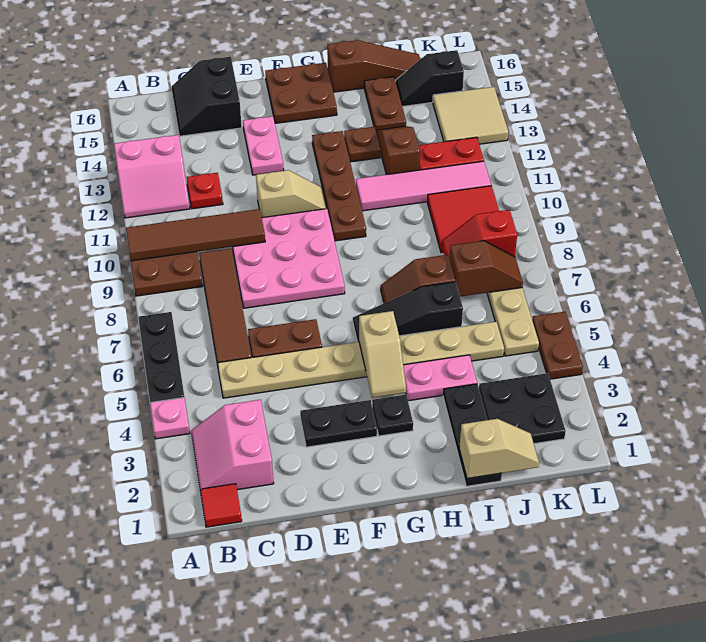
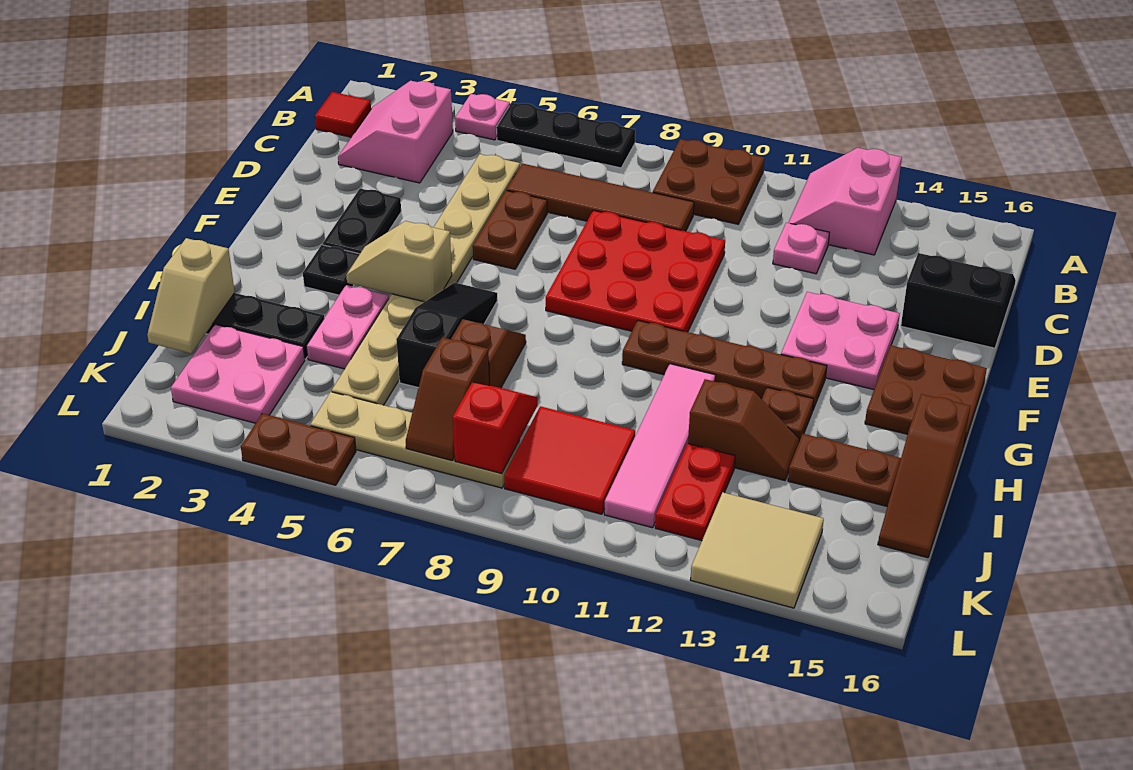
brown tile A10:D10 level 2 -> none
pink slope B2:C3 level 1 top C -> pink slope B2:C3 level 1 top 3
red plate C12 level 1 -> pink plate C12 level 1
pink plate D8:F10 level 1 -> red plate D8:F10 level 1
tan slope E11:F11 level 1 top E -> none
pink plate E13:E14 level 1 -> pink plate E13:F14 level 1
black plate J2:K3 level 1 -> pink plate J2:K3 level 1
black slope J15:K15 level 1 top K -> none

